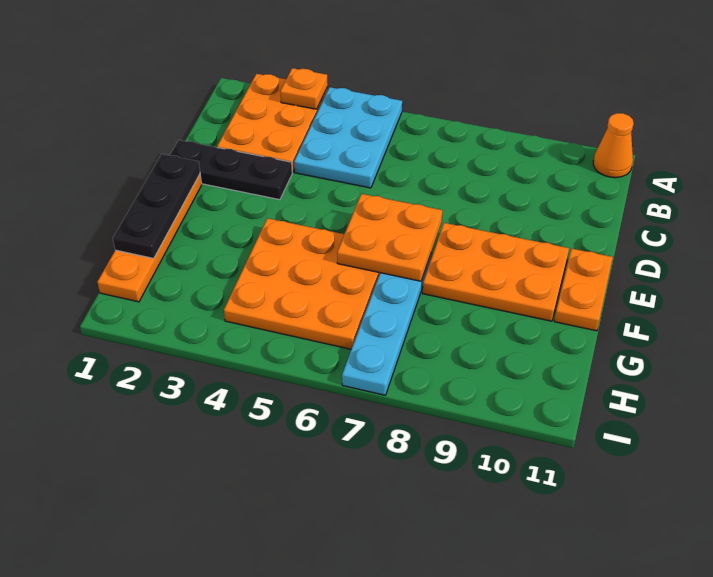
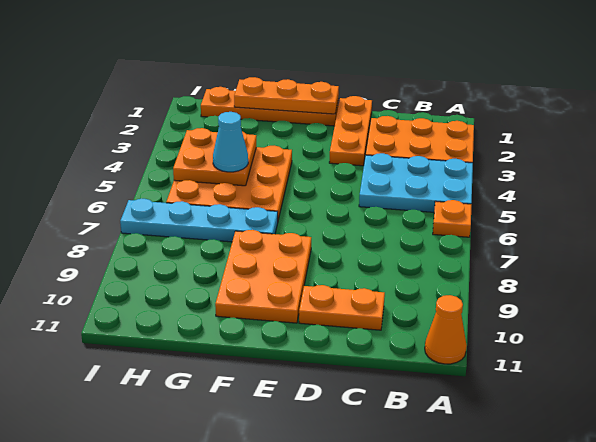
orange plate A3 level 2 -> orange plate A6 level 1
black plate D1:D3 level 1 -> orange plate D1:D3 level 1
black plate E1:G1 level 2 -> orange plate E1:G1 level 2
orange plate E6:F7 level 2 -> orange plate G4:H5 level 2
orange plate E11:F11 level 1 -> orange plate C10:D10 level 1
none -> cyan cone G5 level 3

